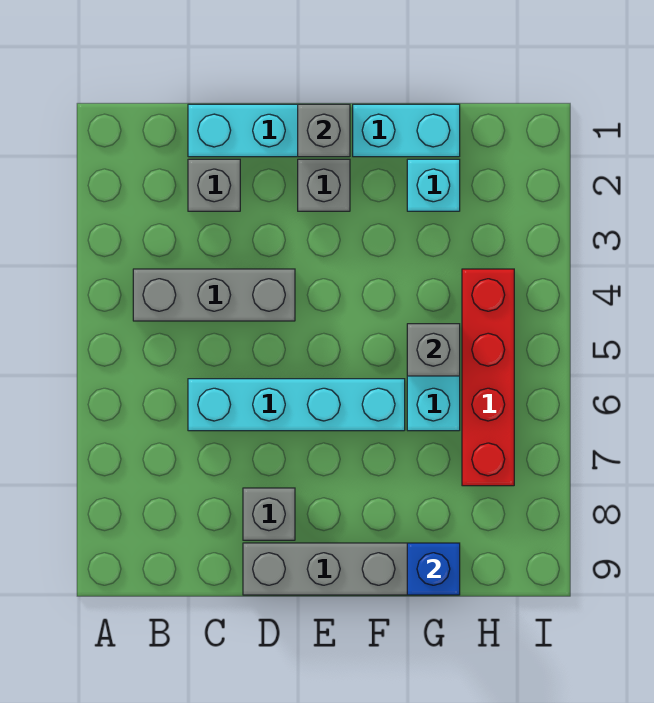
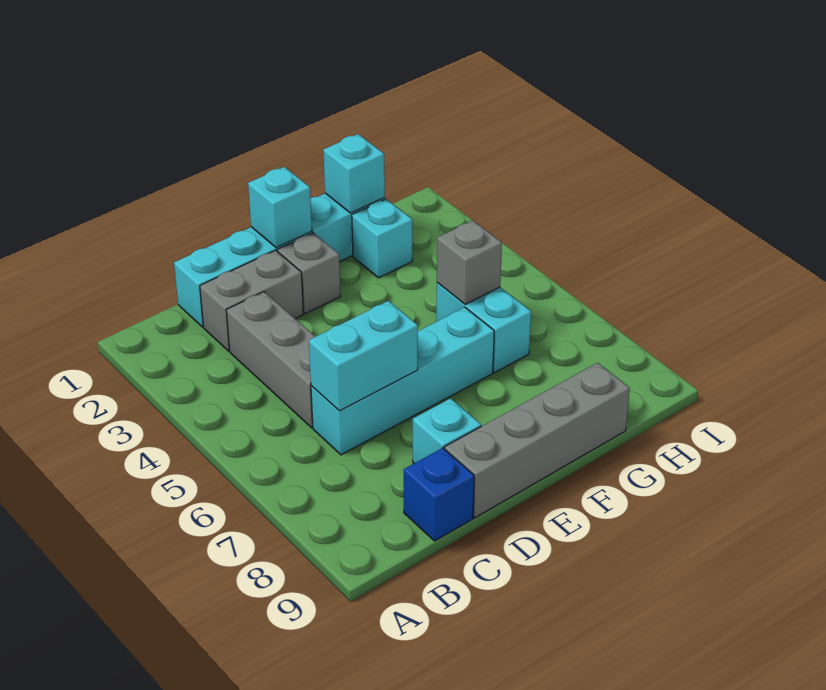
grey brick B4:D4 level 1 -> grey brick C3:C5 level 1
grey brick C2 level 1 -> grey brick C2:D2 level 1
none -> cyan brick C6:D6 level 2
grey brick D8 level 1 -> cyan brick D8 level 1
grey brick E1 level 2 -> cyan brick E1 level 2
none -> cyan brick G1 level 2
blue brick G9 level 2 -> blue brick C9 level 1
red brick H4:H7 level 1 -> none

